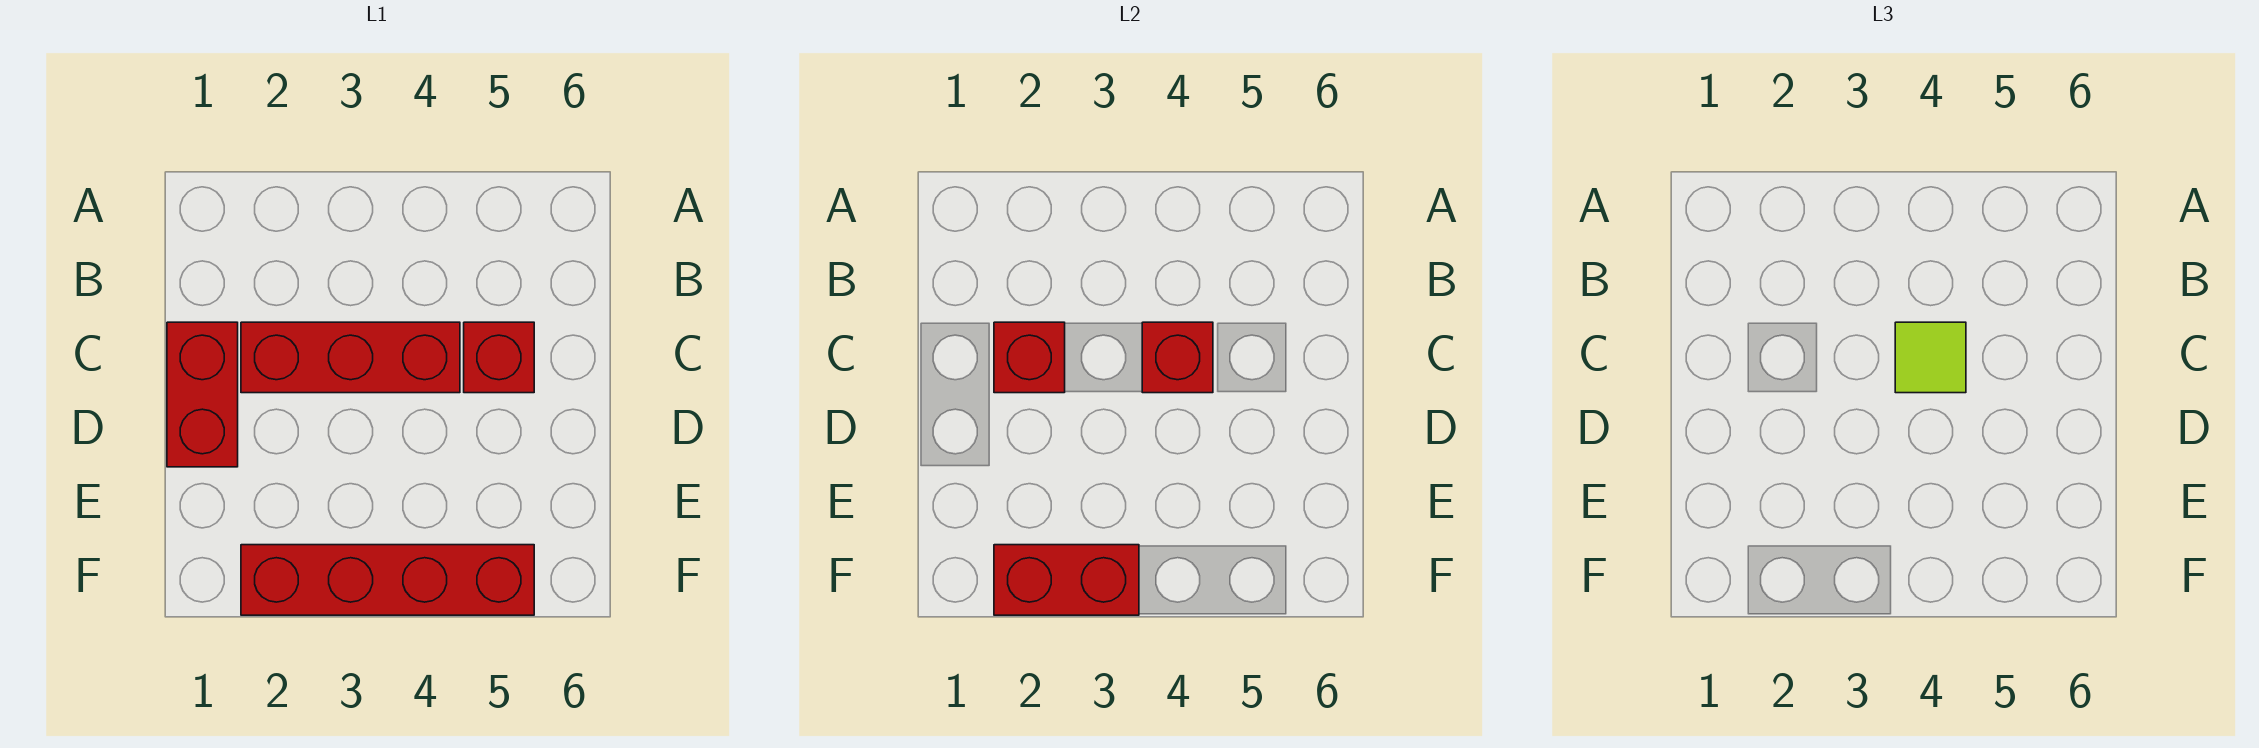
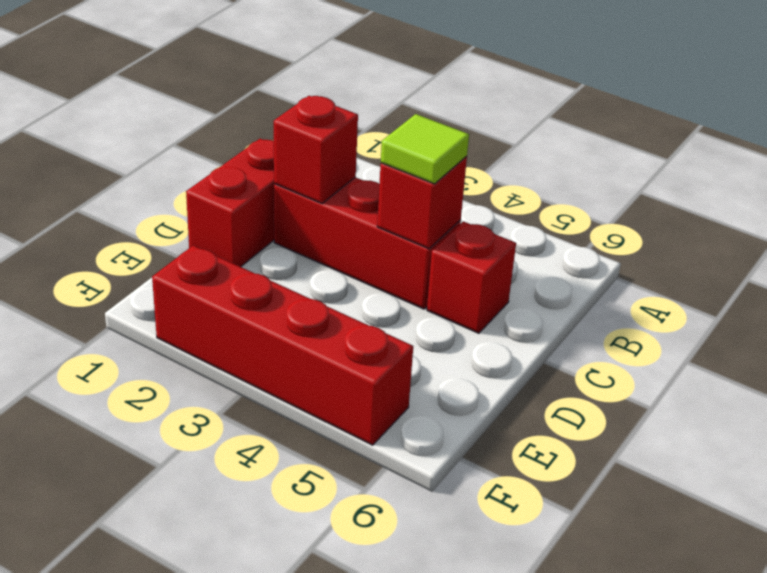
red brick F2:F3 level 2 -> none

